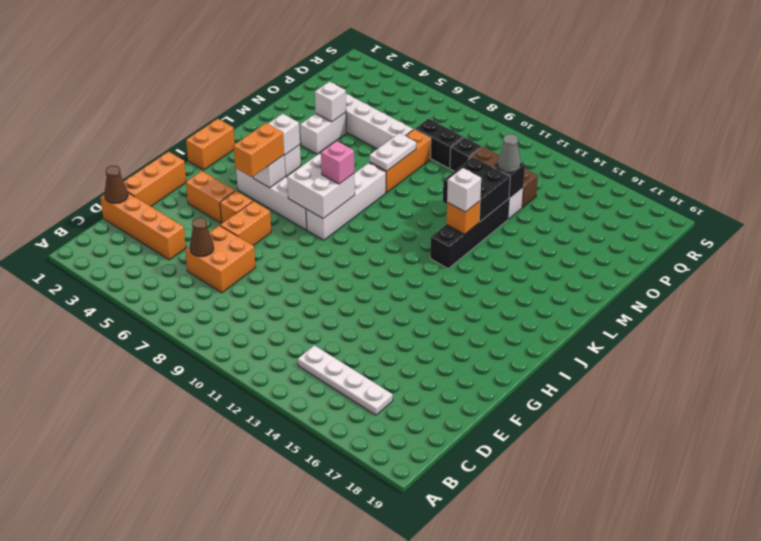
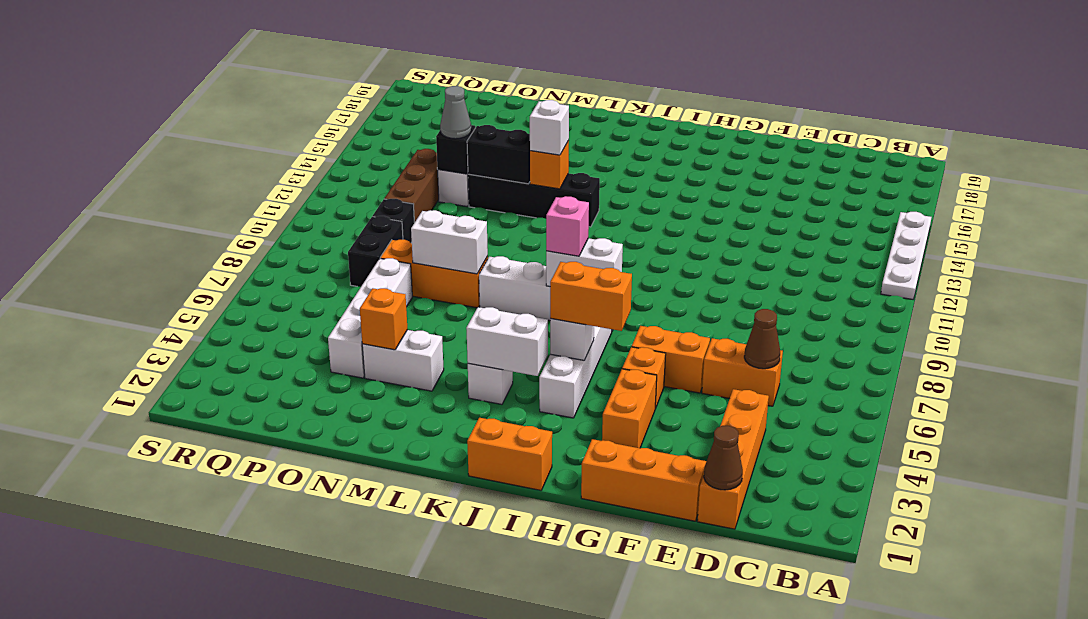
white plate C13:C16 level 1 -> white plate A12:A15 level 1
orange brick D6:E7 level 1 -> orange brick D6:E6 level 1
white brick I7:J8 level 2 -> white brick I8:J8 level 2
white plate M8:N8 level 2 -> white brick M8:N8 level 2
black brick M12:N13 level 2 -> black brick M13:N13 level 2
white brick N4 level 2 -> orange brick N4 level 2

